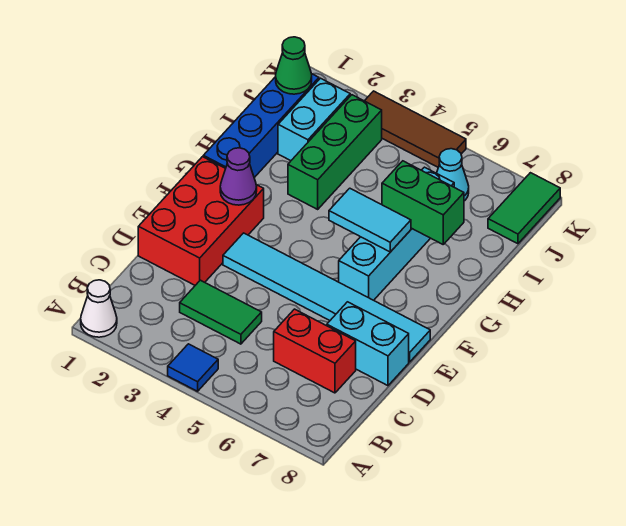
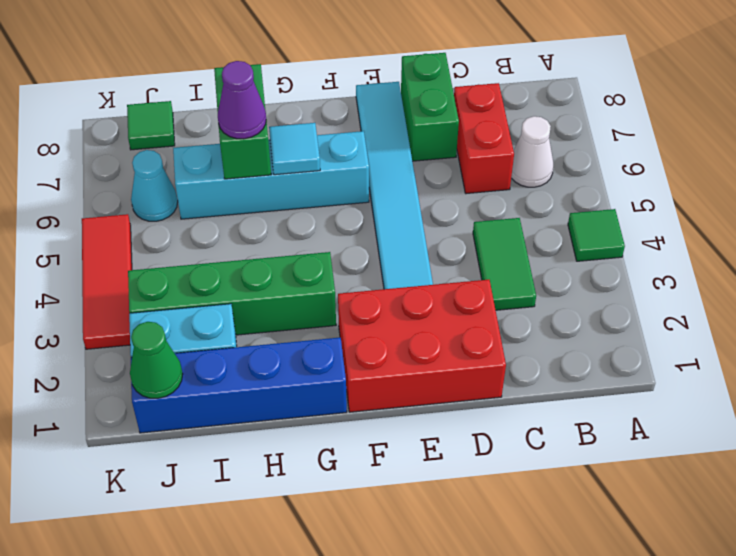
white cone A1 level 1 -> white cone B6 level 1
blue tile A4 level 1 -> green tile A4 level 1
cyan brick D7:D8 level 1 -> green brick D7:D8 level 1
purple cone F2 level 2 -> purple cone H6 level 3
cyan tile G5:G6 level 2 -> cyan tile G6 level 2
green brick H3:J3 level 1 -> green brick G3:J3 level 1
green tile J8:K8 level 1 -> green tile J8 level 1
brown tile K3:K5 level 1 -> red tile K3:K5 level 1

